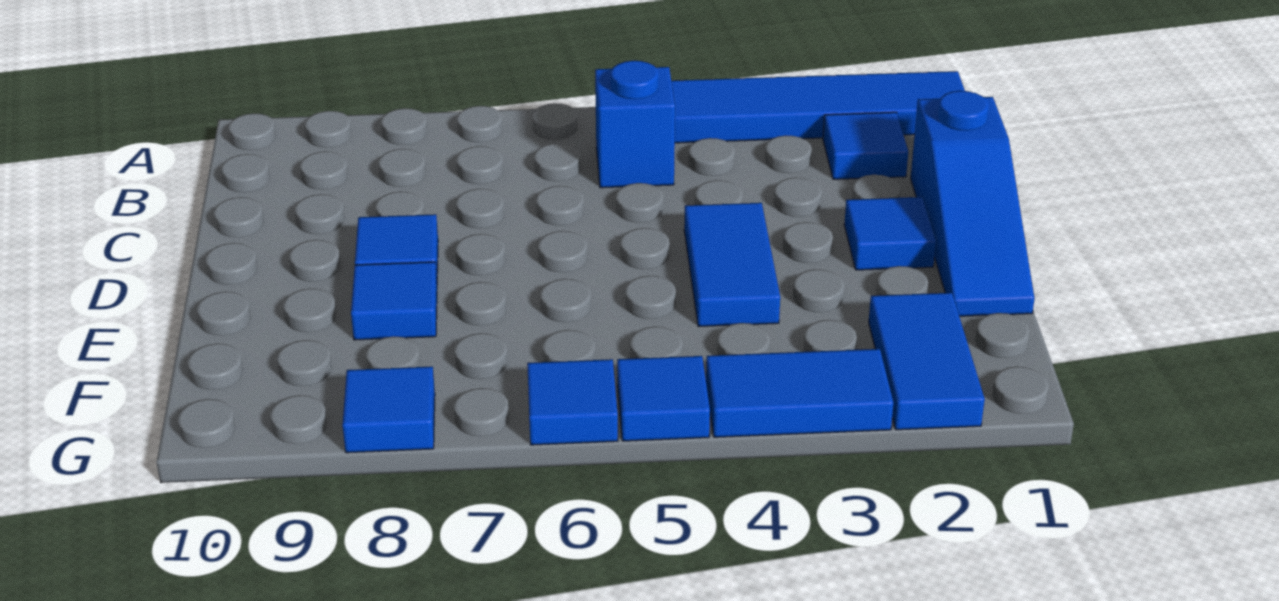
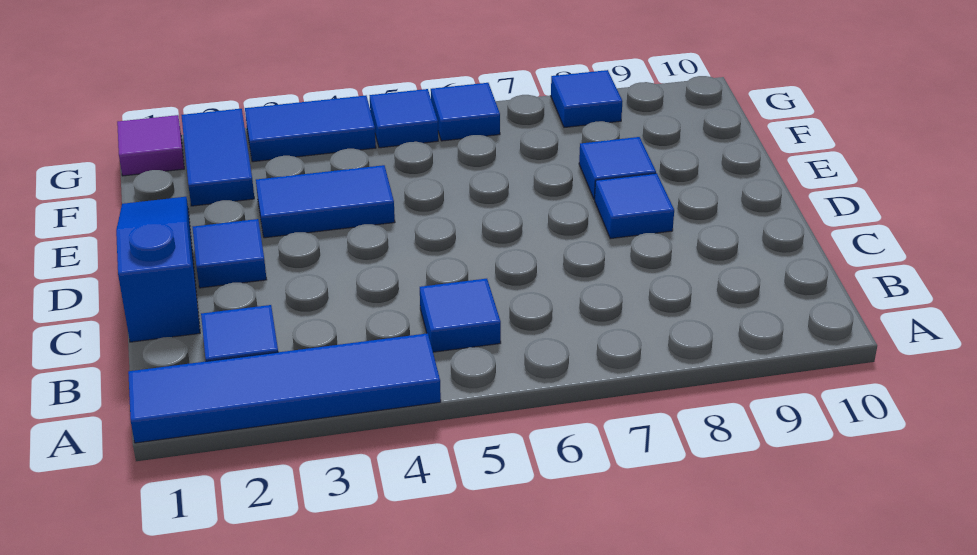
blue brick B5 level 1 -> blue tile B5 level 1
blue tile D4:E4 level 1 -> blue tile E3:E4 level 1
none -> purple tile G1 level 1

